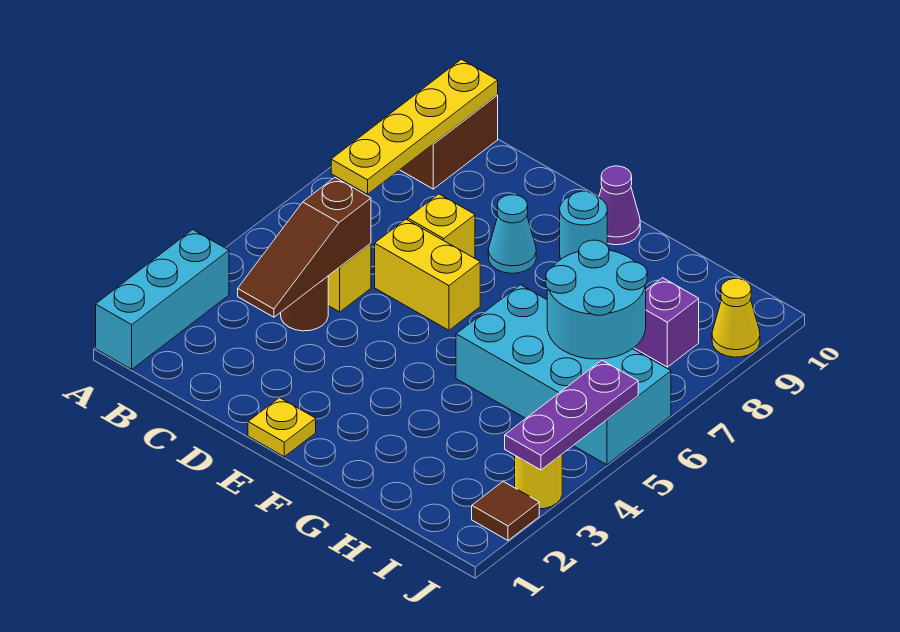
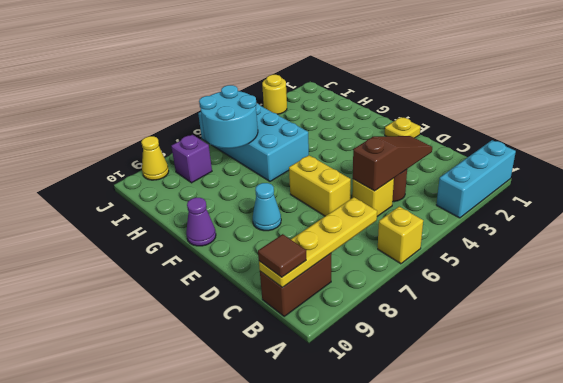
yellow brick D7 level 1 -> yellow brick A6 level 1
cyan round brick F9 level 1 -> none
brown tile J2 level 1 -> brown tile B10 level 3
purple plate J3:J5 level 2 -> none

